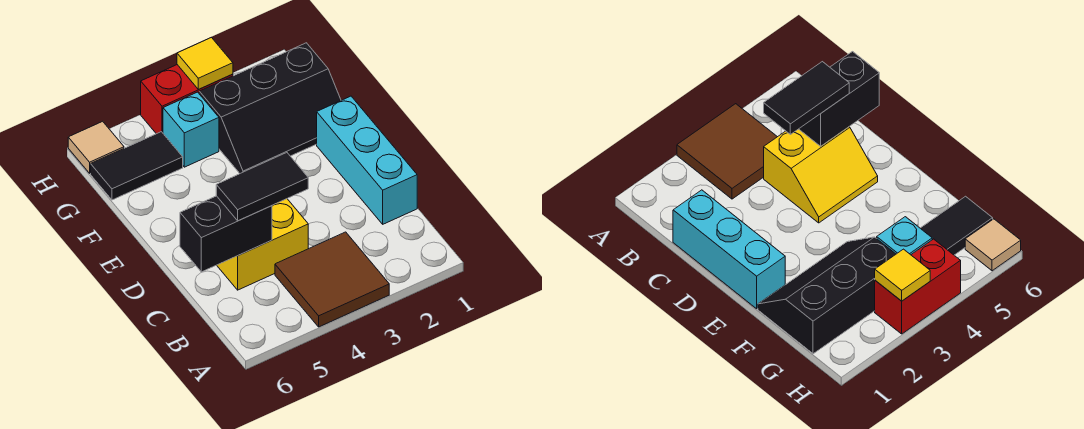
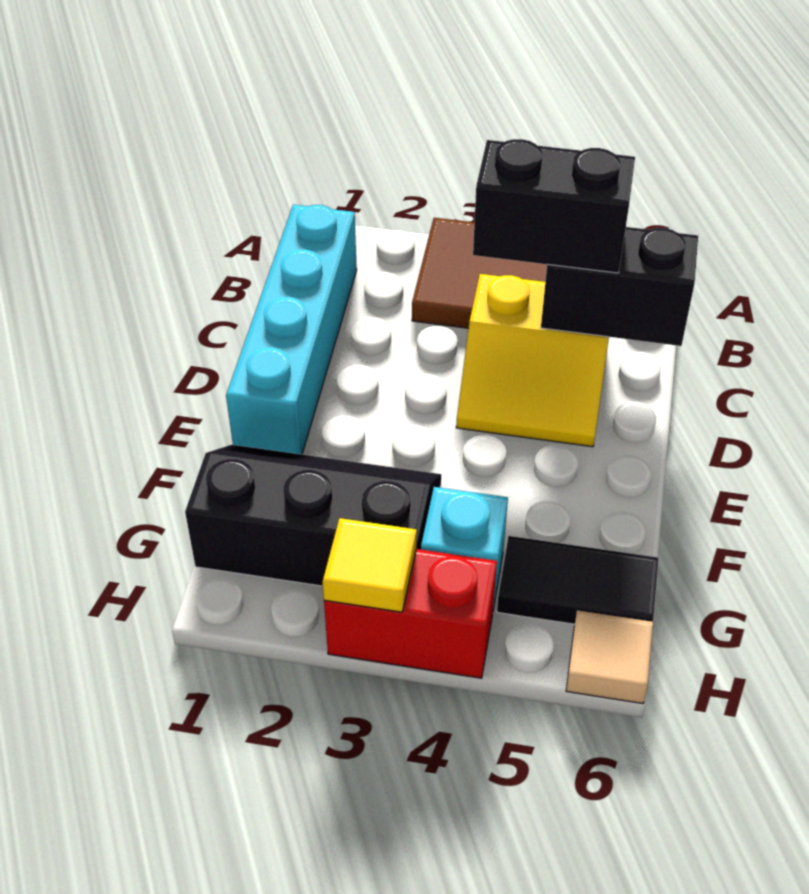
cyan brick C1:E1 level 1 -> cyan brick B1:E1 level 1
black tile C4:C5 level 3 -> black brick C4:C5 level 3

